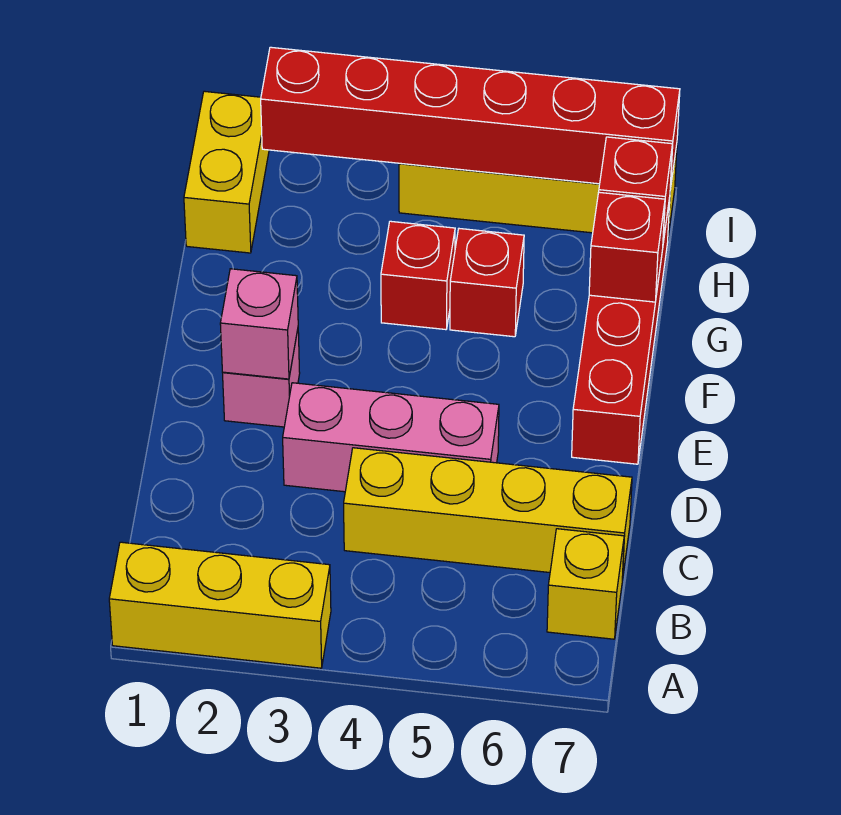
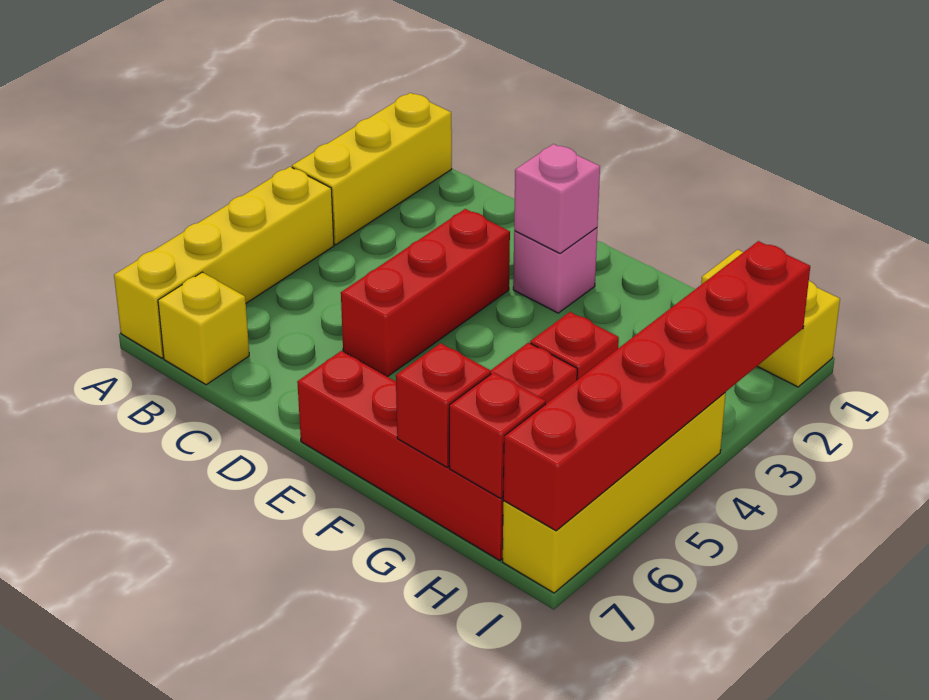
yellow brick C4:C7 level 1 -> yellow brick A4:A7 level 1
pink brick D3:D5 level 1 -> red brick D3:D5 level 1

